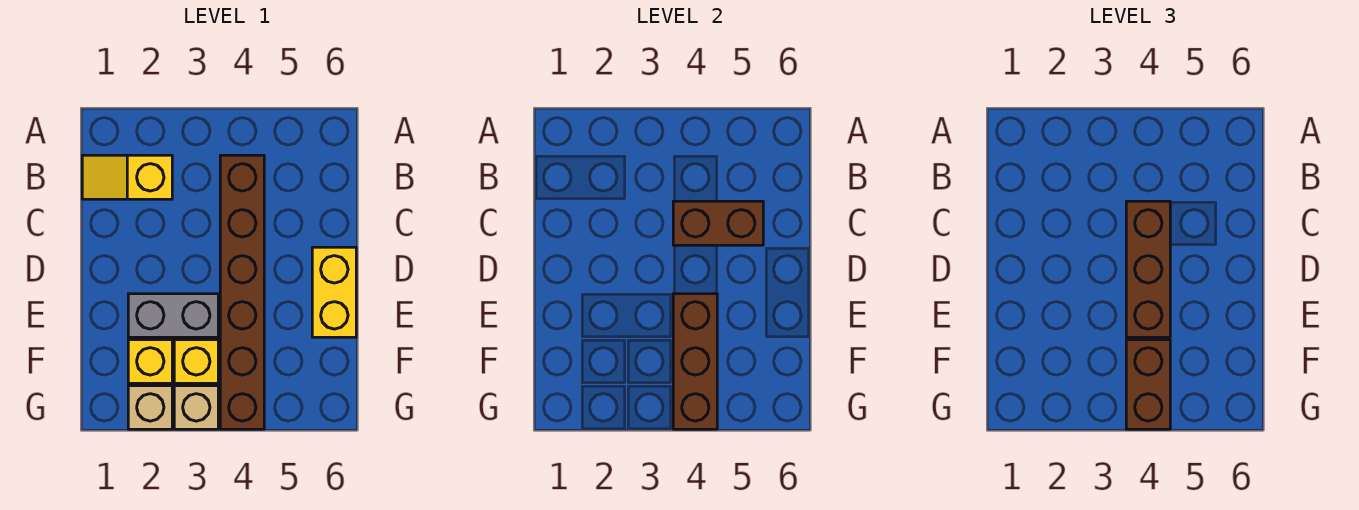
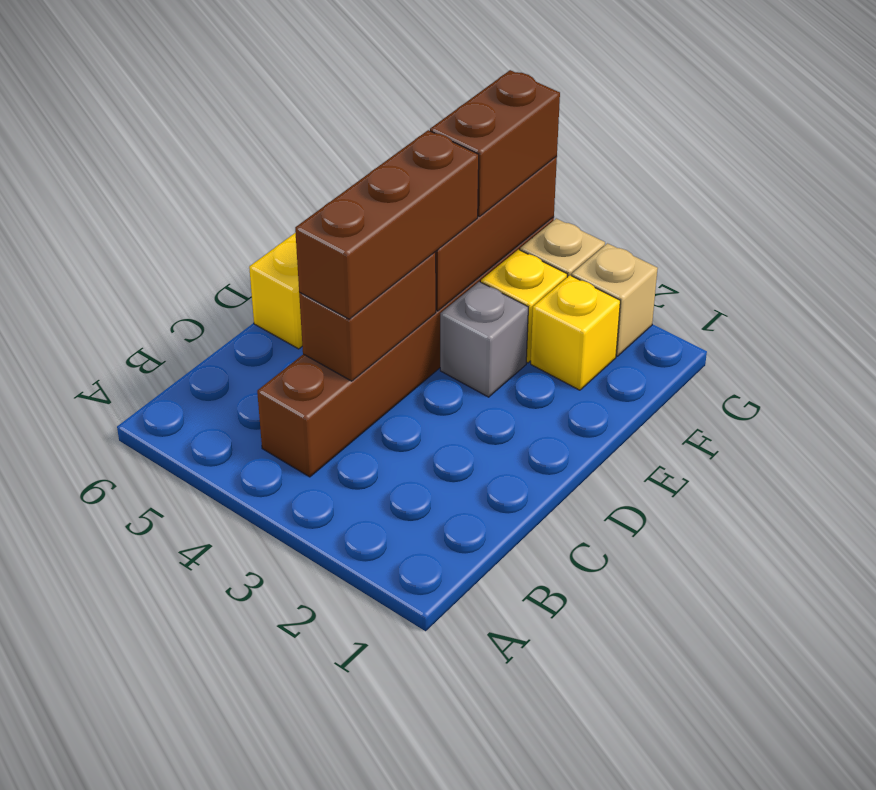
yellow slope B1:B2 level 1 top 2 -> none
brown brick C4:C5 level 2 -> brown brick C4:D4 level 2
grey brick E2:E3 level 1 -> grey brick E3 level 1

